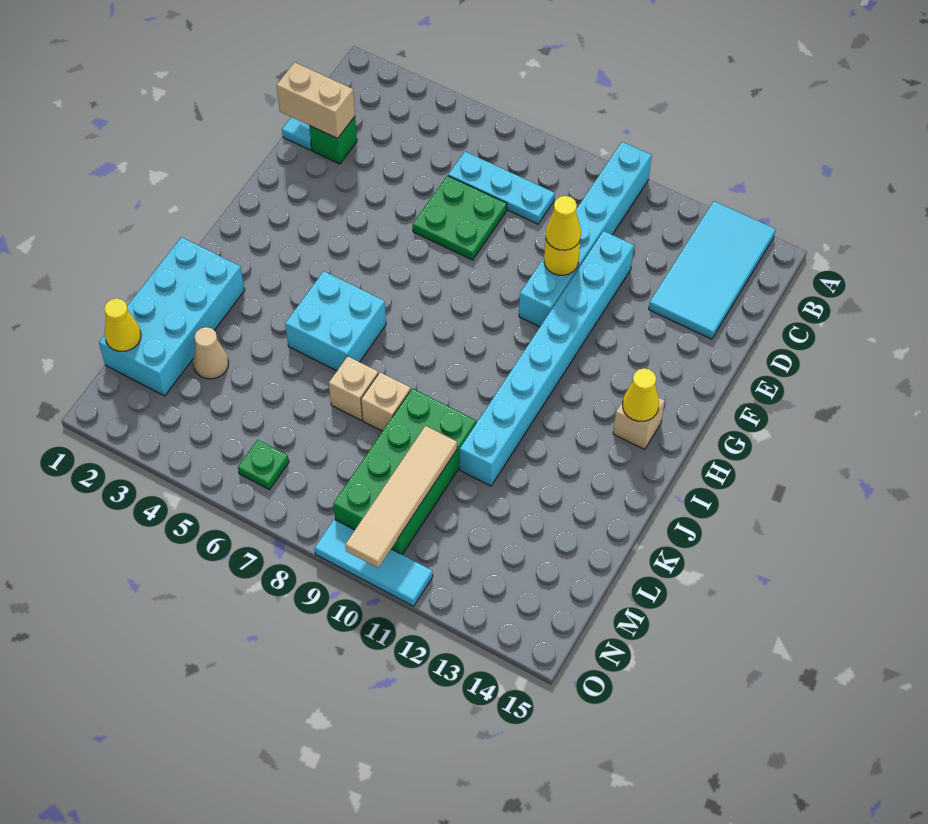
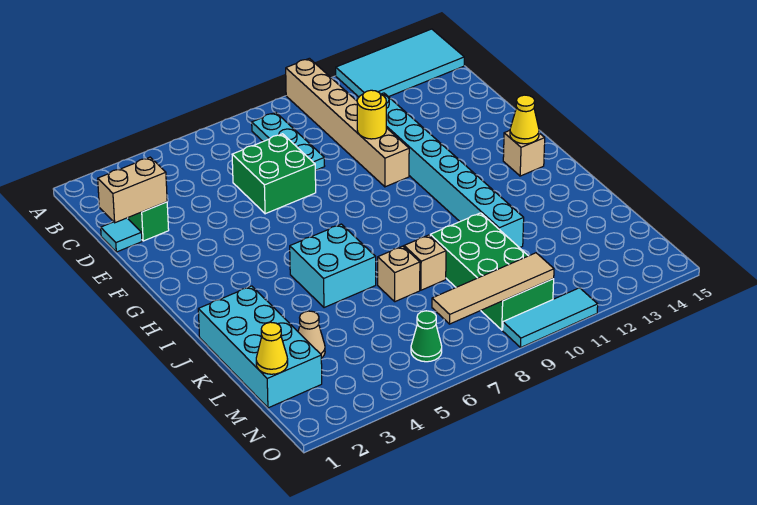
cyan brick A10:F10 level 1 -> tan brick A10:F10 level 1
cyan tile A13:D14 level 1 -> cyan tile A12:B15 level 1
cyan plate C6:C8 level 1 -> cyan plate B8:D8 level 1
green plate D6:E7 level 1 -> green brick D6:E7 level 1
yellow cone E10 level 3 -> none
tan tile L10:O10 level 2 -> tan tile N7:N10 level 2
green plate N6 level 1 -> green cone N6 level 1

